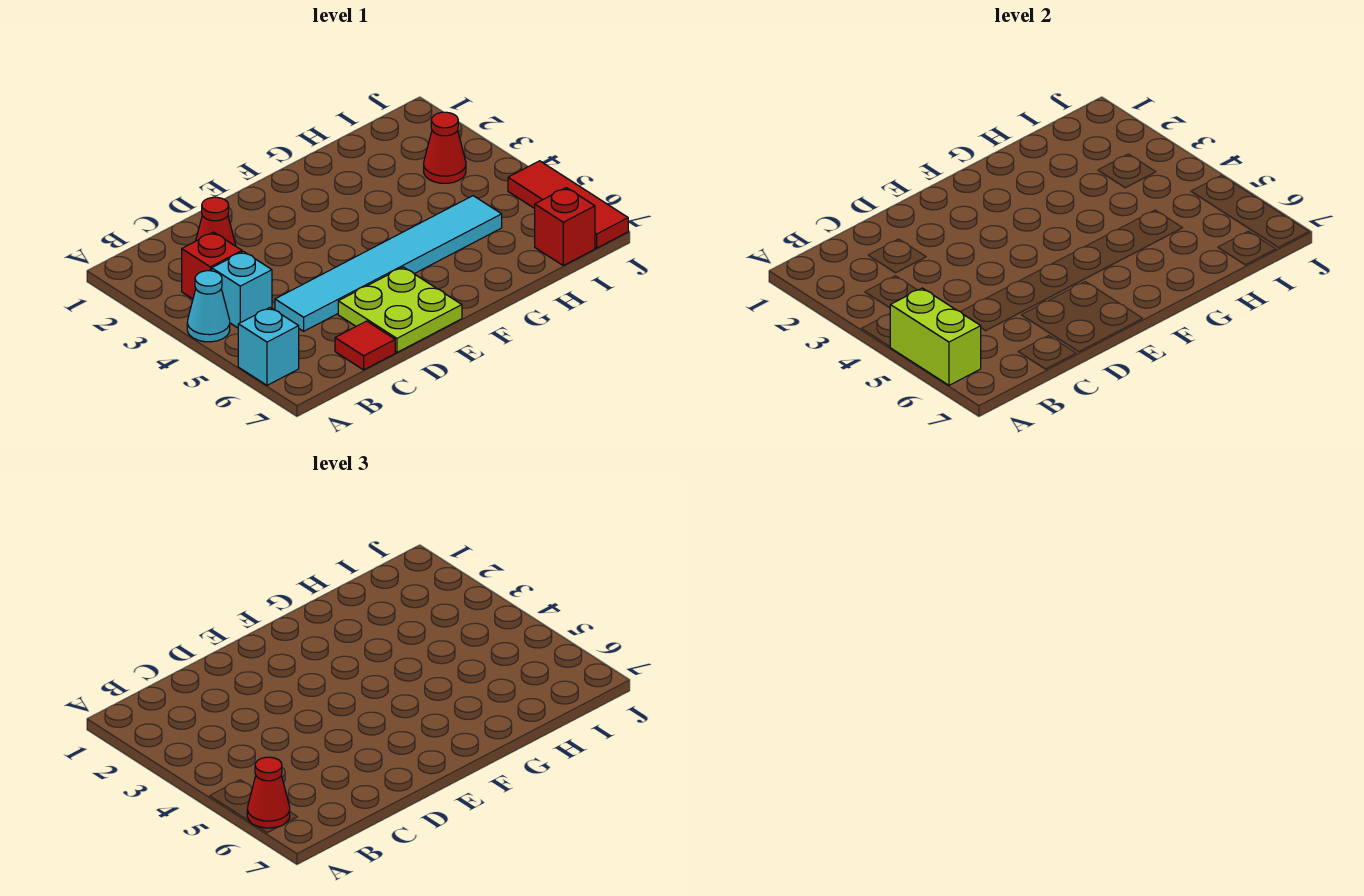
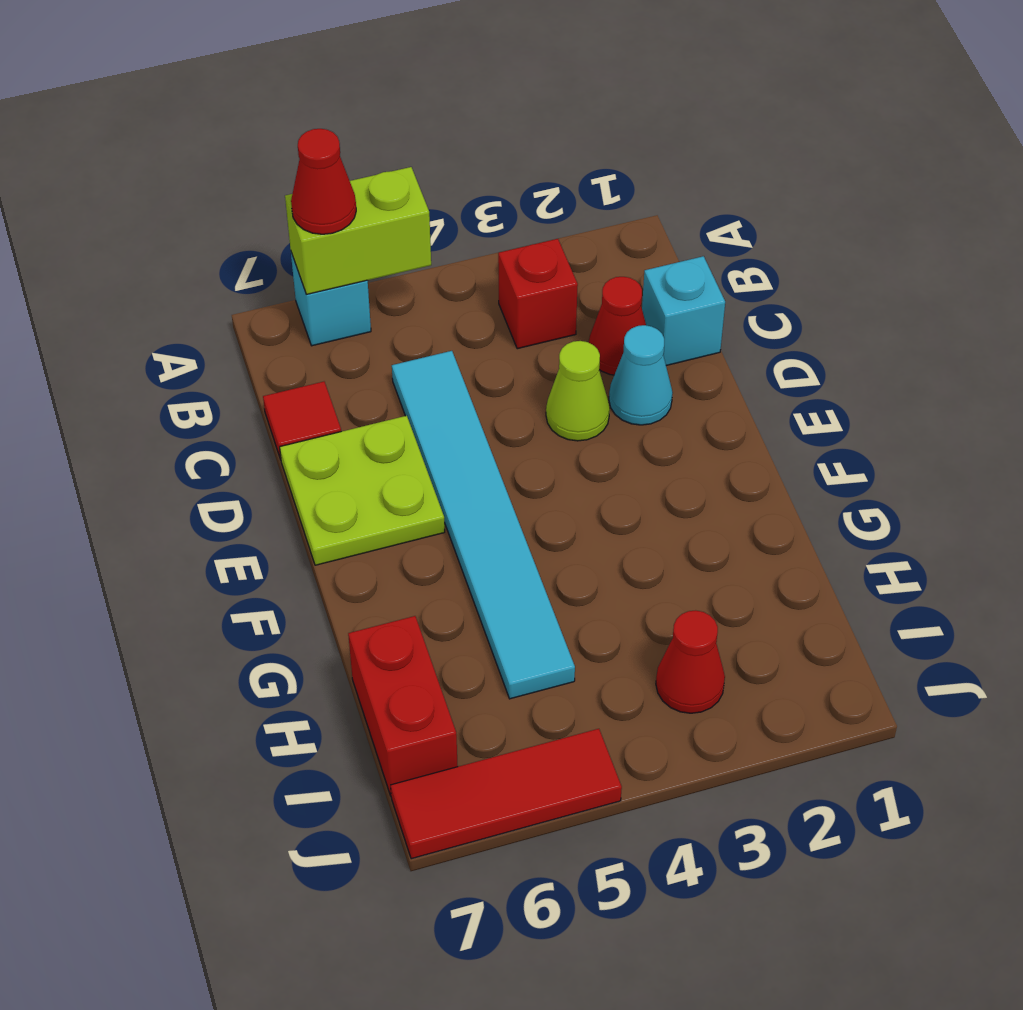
cyan cone A4 level 1 -> cyan cone D2 level 1
cyan brick B4 level 1 -> cyan brick C1 level 1
none -> lime cone D3 level 1
red brick I7 level 1 -> red brick H7:I7 level 1

